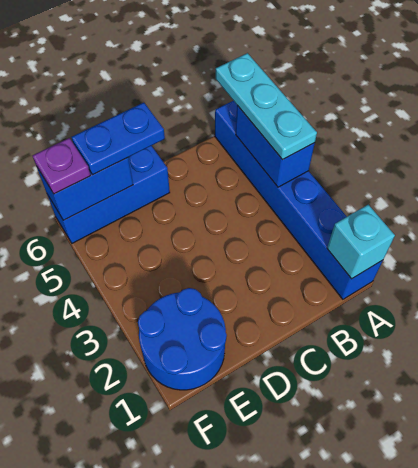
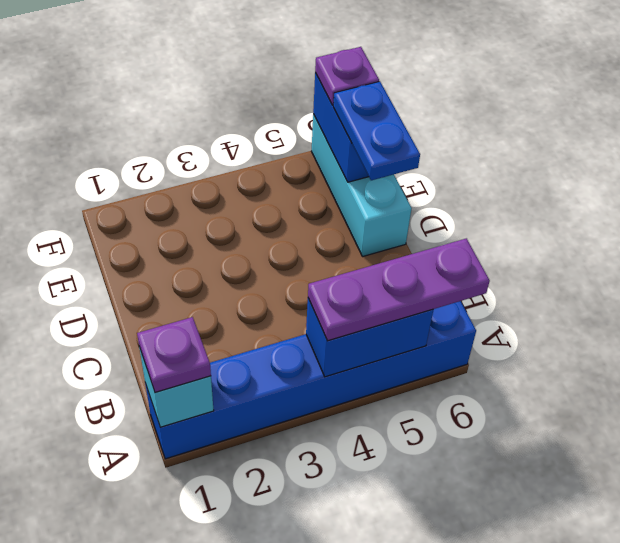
none -> purple plate A1 level 3
cyan plate A4:A6 level 3 -> purple plate A4:A6 level 3
blue brick D6:F6 level 1 -> cyan brick D6:F6 level 1
blue round brick E1:F2 level 1 -> none

